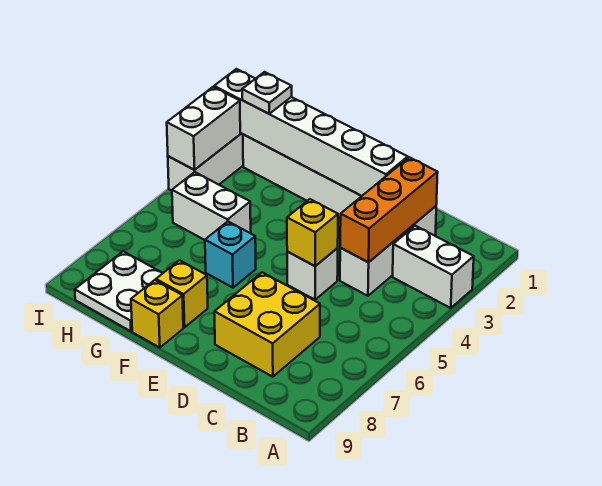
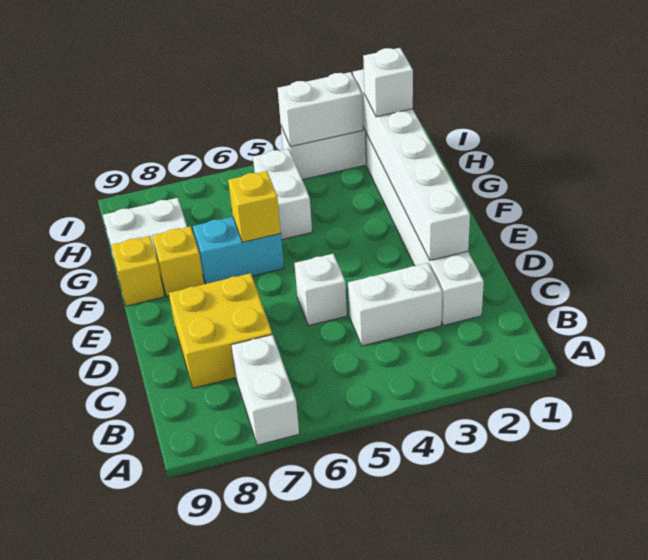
white brick A3:B3 level 1 -> white brick A7:B7 level 1
orange brick C2:C4 level 2 -> none
yellow brick D5 level 2 -> yellow brick F6 level 2
cyan brick F6 level 1 -> cyan brick F6:F7 level 1
white plate H2 level 3 -> white brick H2 level 3

